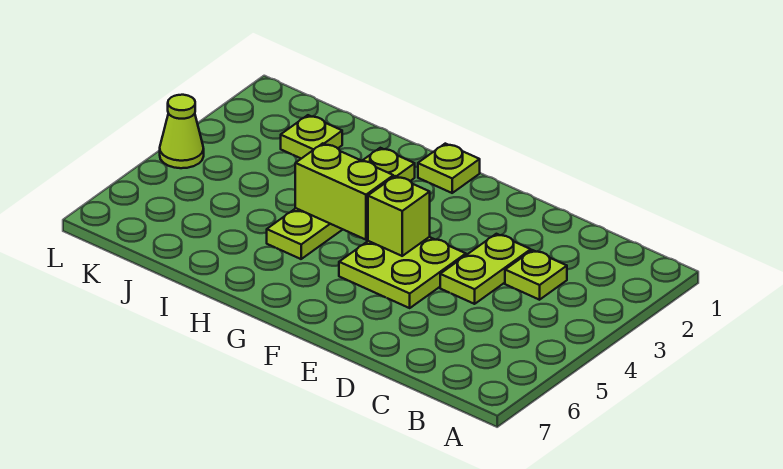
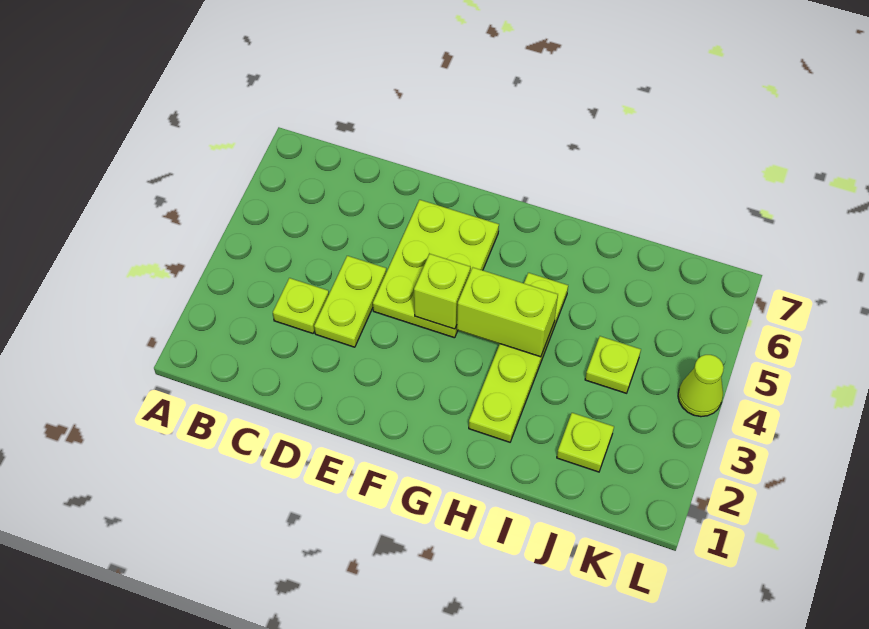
lime plate E4:F5 level 1 -> lime plate E4:F6 level 1
lime plate G1 level 1 -> lime plate J4 level 1

